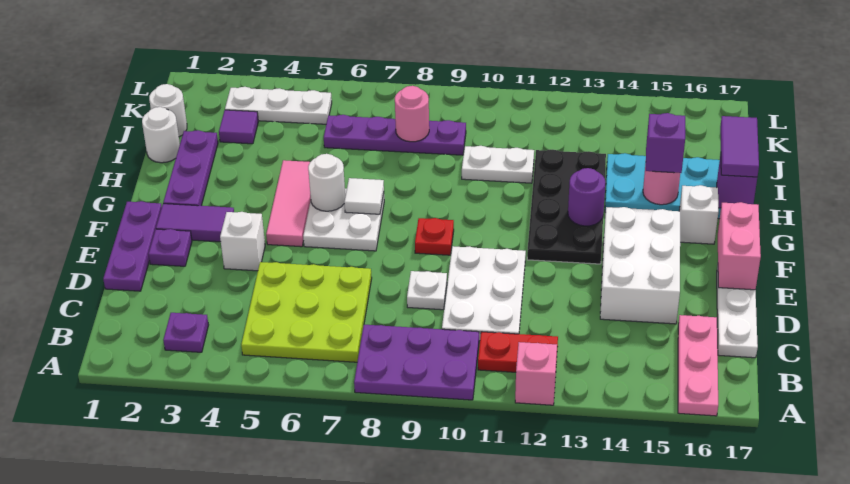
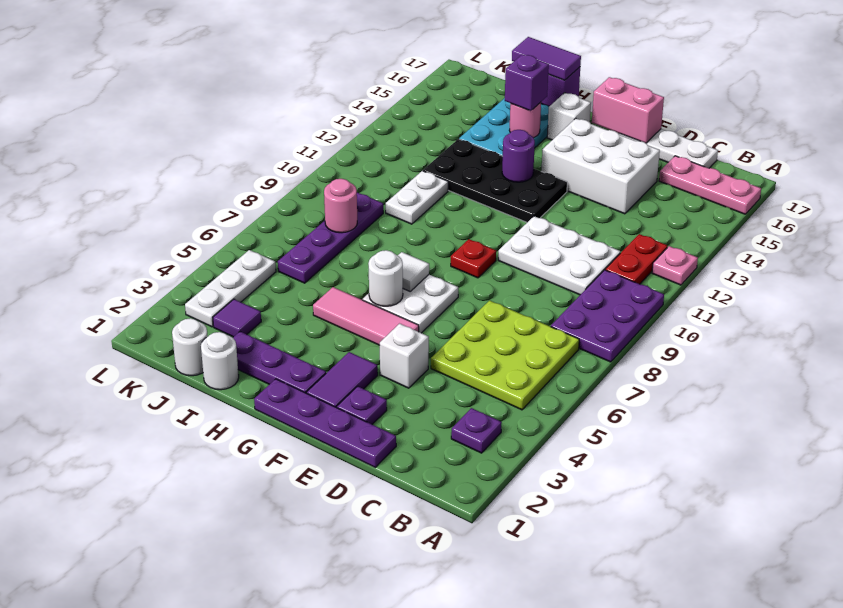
pink brick A12 level 1 -> pink plate A12 level 1
purple plate D1:F1 level 1 -> purple plate D1:G1 level 1
white plate D9 level 1 -> none

